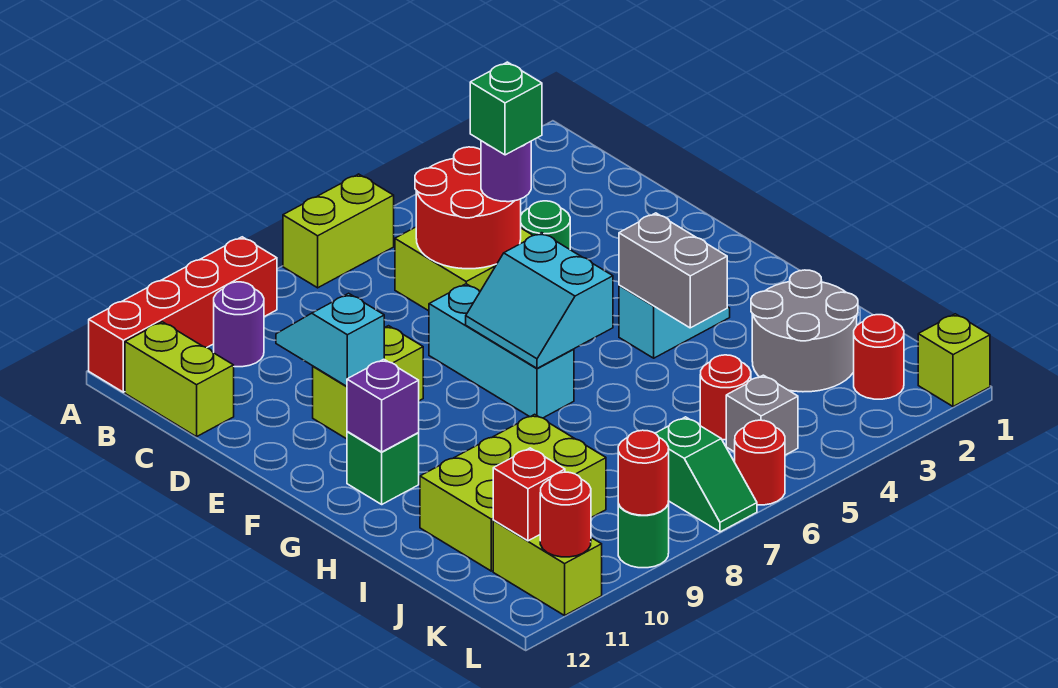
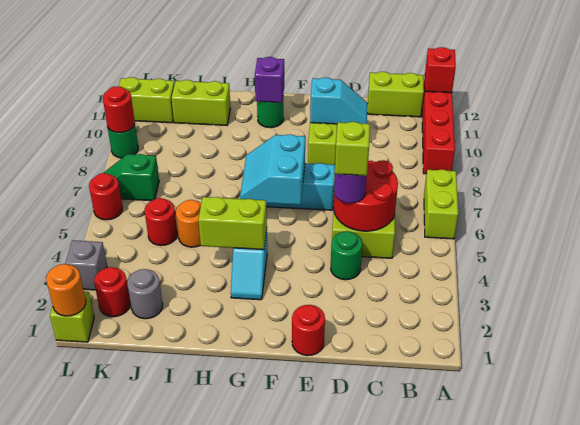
purple round brick B10 level 1 -> none
green brick D5 level 4 -> lime brick D5 level 4
cyan slope F6:G7 level 2 top 6 -> cyan slope F6:G7 level 2 top F
grey brick G4:H4 level 2 -> lime brick G4:H4 level 2
green brick G11 level 1 -> green round brick G11 level 1
grey round brick I2:J3 level 1 -> grey round brick J2 level 1
none -> orange round brick I5 level 1
lime brick I9:J11 level 1 -> lime brick I11:J11 level 1
grey brick K5 level 1 -> grey brick L3 level 1
red brick K11 level 2 -> red brick A12 level 2
none -> orange round brick L1 level 2
red round brick L11 level 2 -> red round brick E1 level 1

